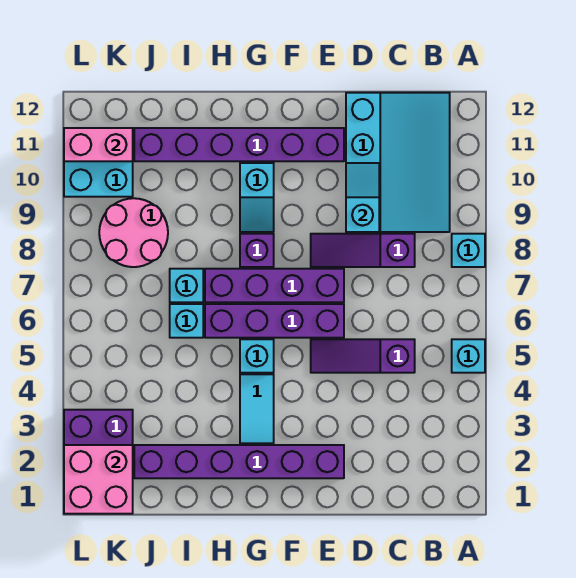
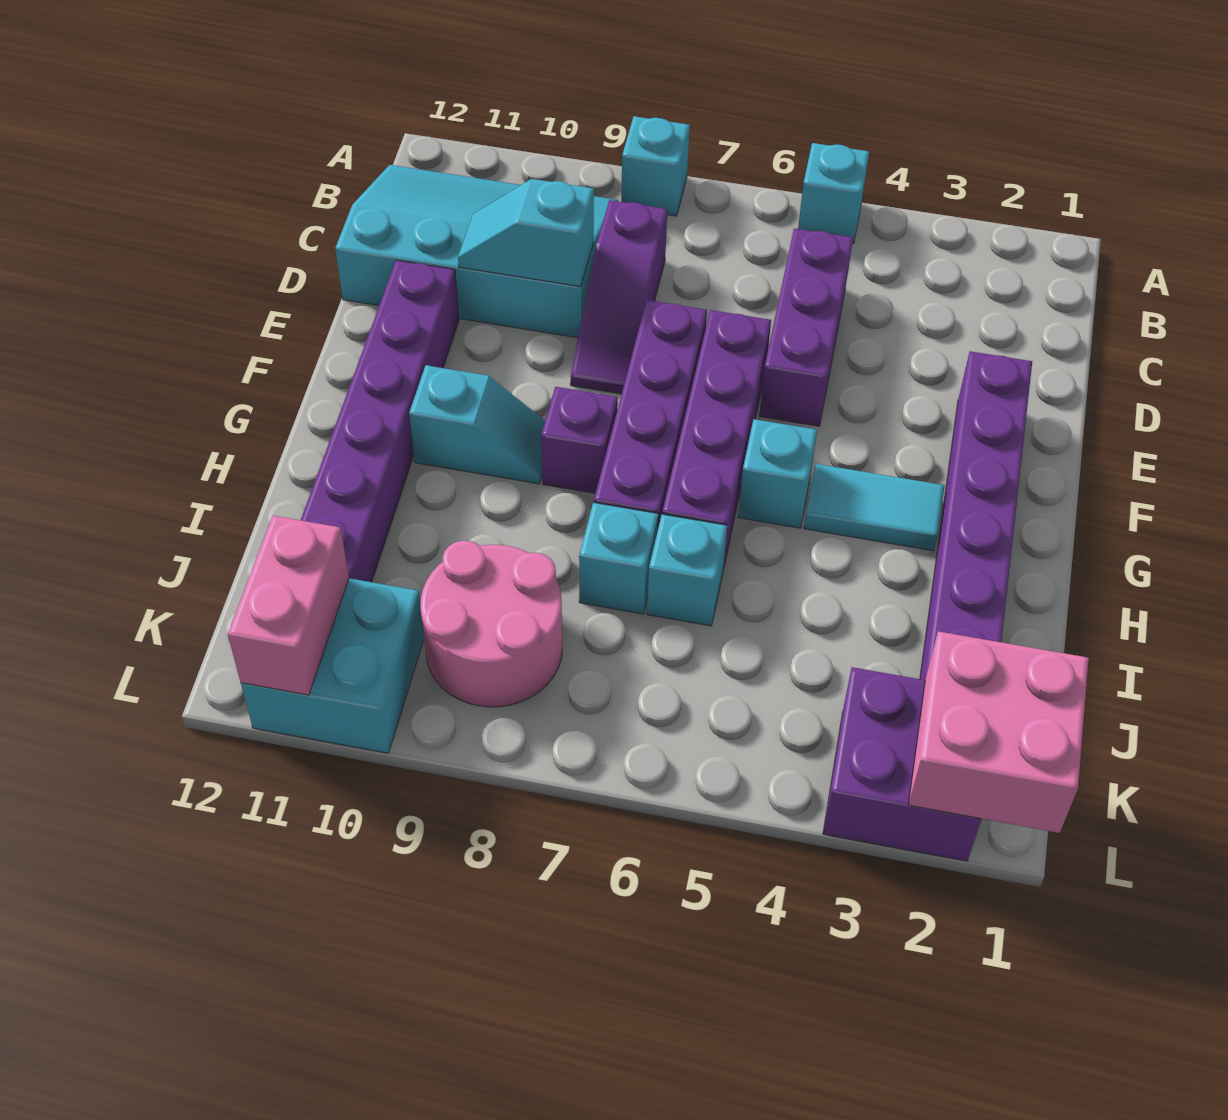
purple slope C5:E5 level 1 top C -> purple brick C5:E5 level 1

